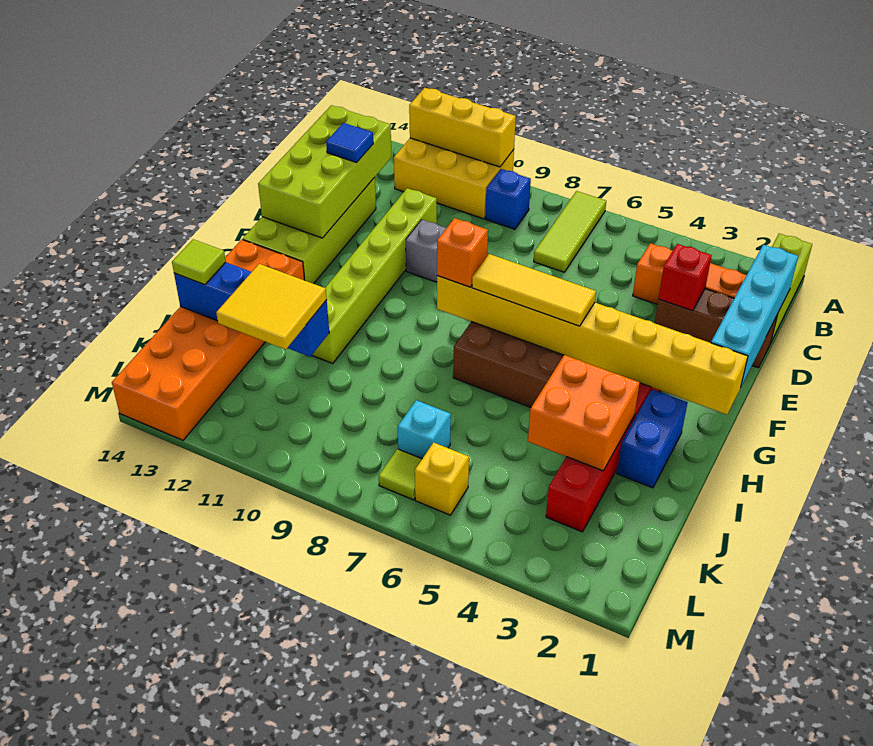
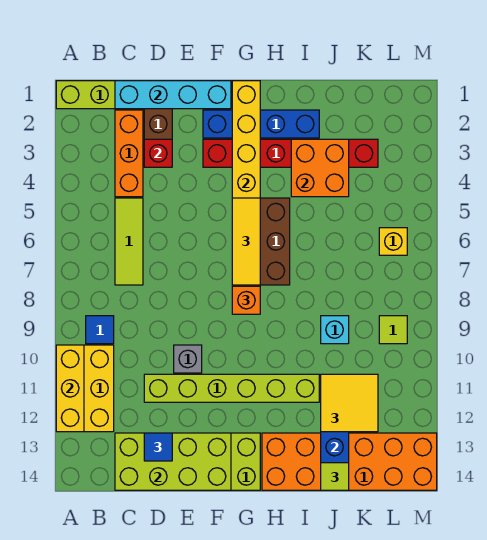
lime tile A7:C7 level 1 -> lime tile C5:C7 level 1
blue brick B9 level 1 -> blue tile B9 level 1
blue brick H2:I2 level 1 -> blue brick F2:I2 level 1
cyan brick K7 level 1 -> cyan brick J9 level 1
lime tile L7 level 1 -> lime tile L9 level 1

